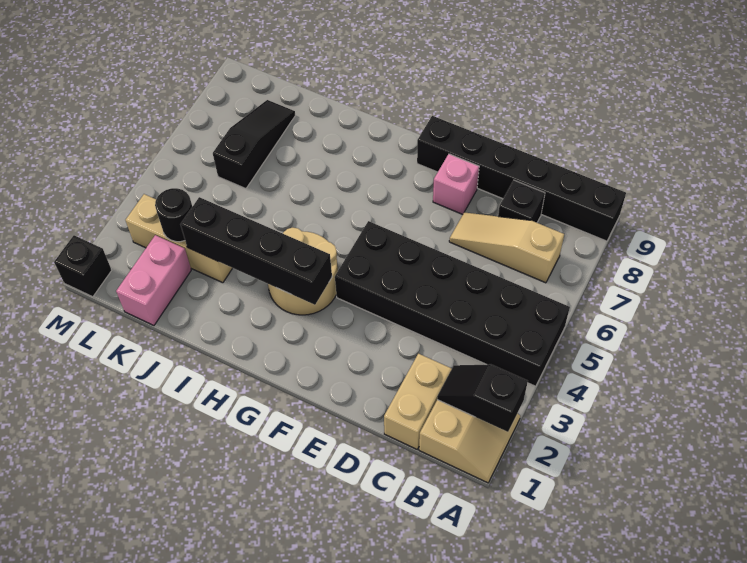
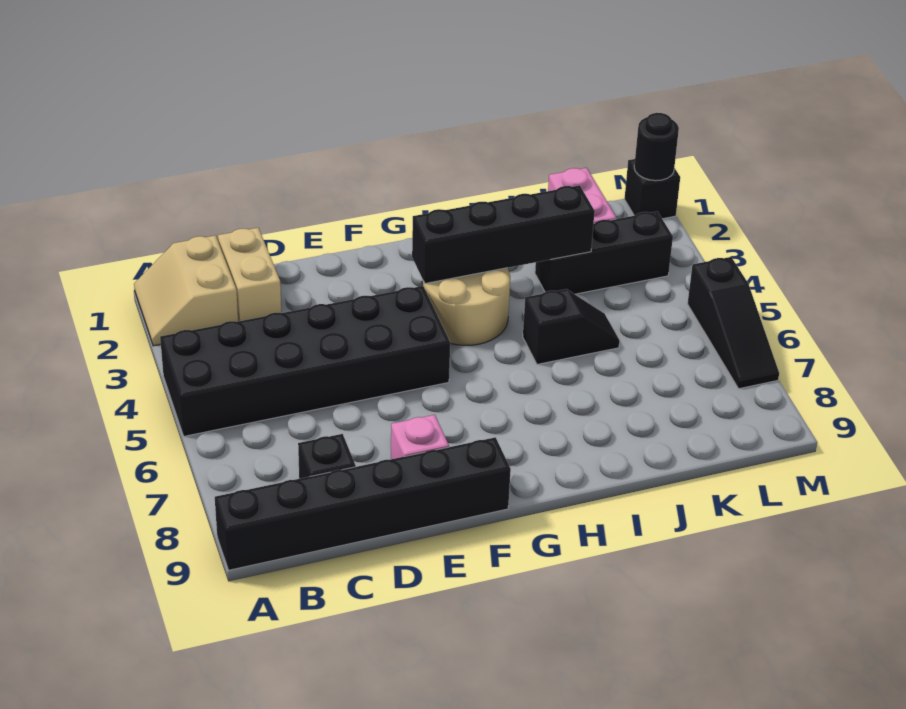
black slope A2:B2 level 2 top A -> black slope I5:J5 level 1 top I
tan slope B7:D7 level 1 top B -> none
tan brick J3:L3 level 1 -> black brick J3:L3 level 1
black round brick K3 level 2 -> black round brick M1 level 2
black slope K6:K8 level 1 top 6 -> black slope M5:M7 level 1 top 5

